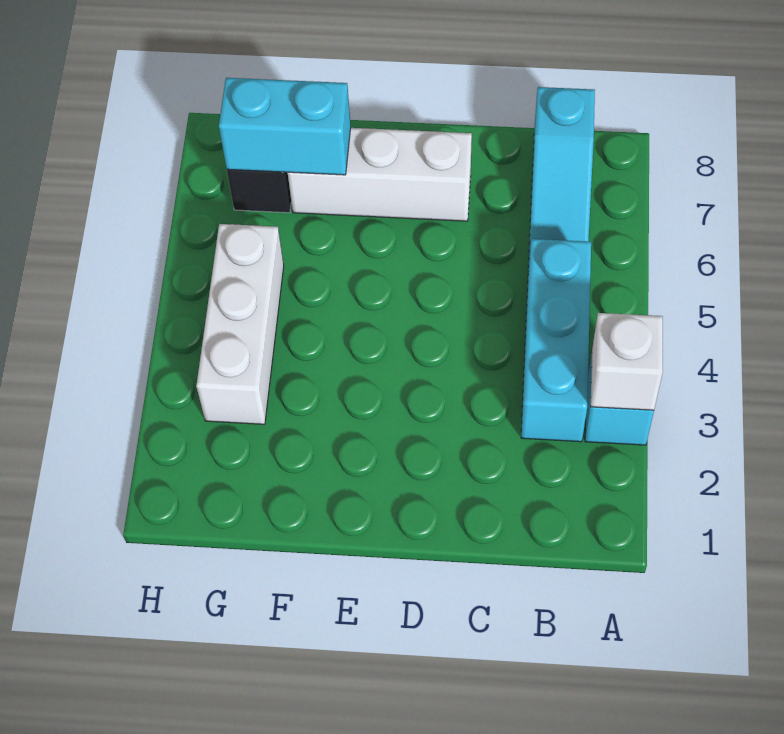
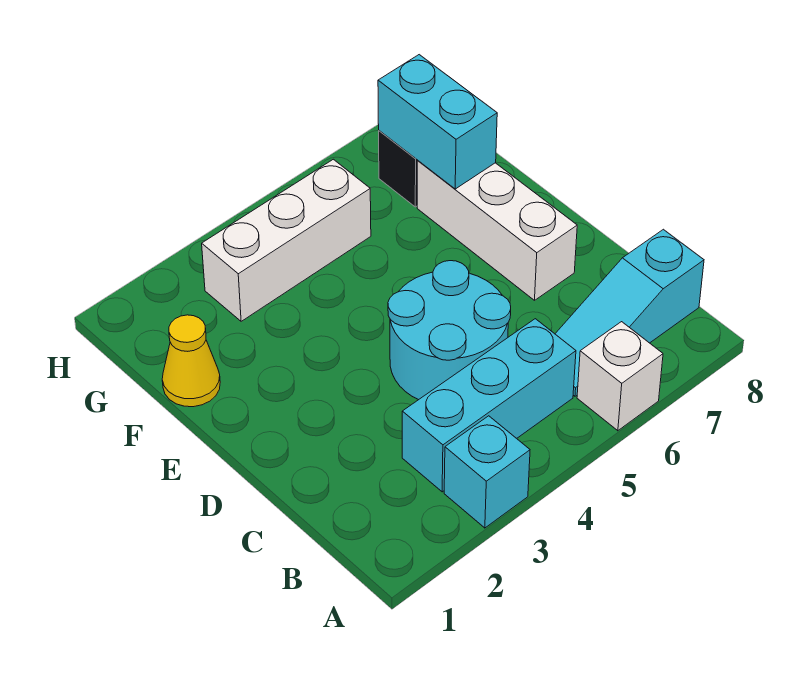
white brick A3 level 2 -> white brick A6 level 1
none -> cyan round brick C4:D5 level 1
none -> yellow cone F1 level 1

